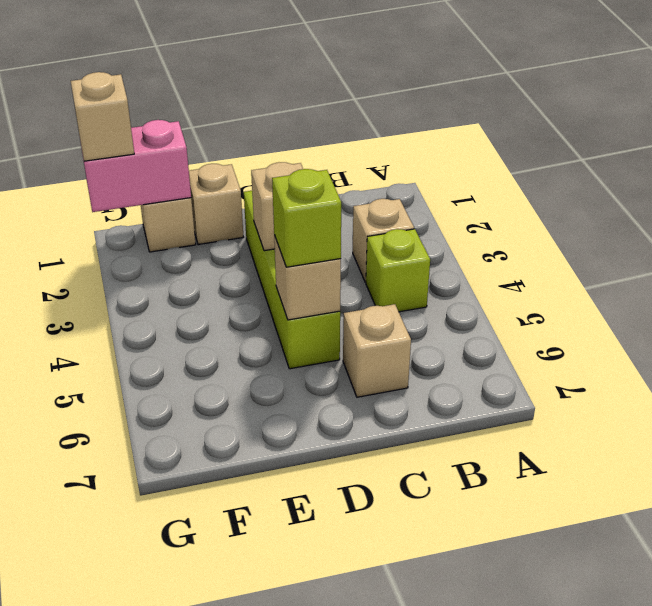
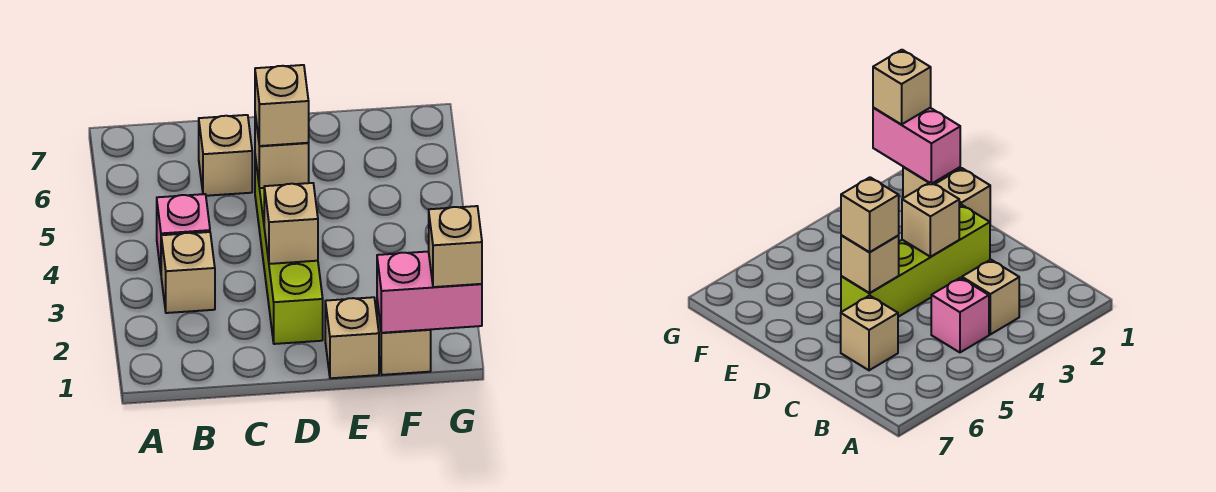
lime brick B4 level 1 -> pink brick B4 level 1
lime brick D5 level 3 -> tan brick D5 level 3

